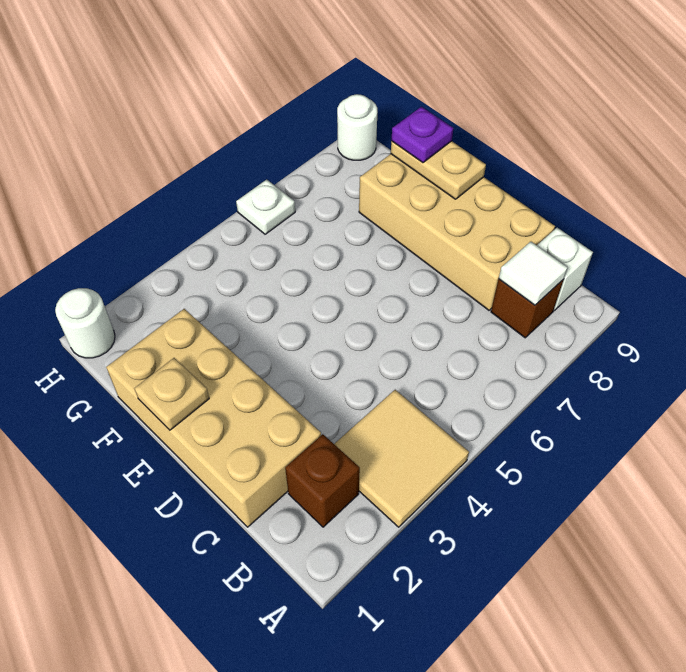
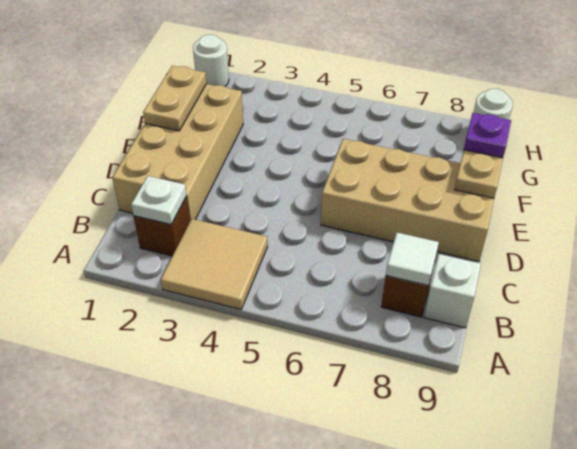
tan brick C8:F9 level 1 -> tan brick D6:E9 level 1
tan plate E1 level 2 -> tan plate E1:F1 level 2
white plate H6 level 1 -> white plate B2 level 2

